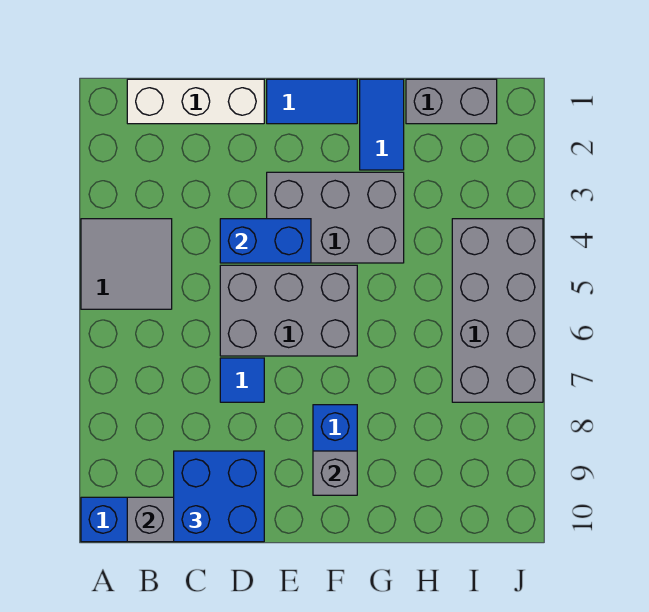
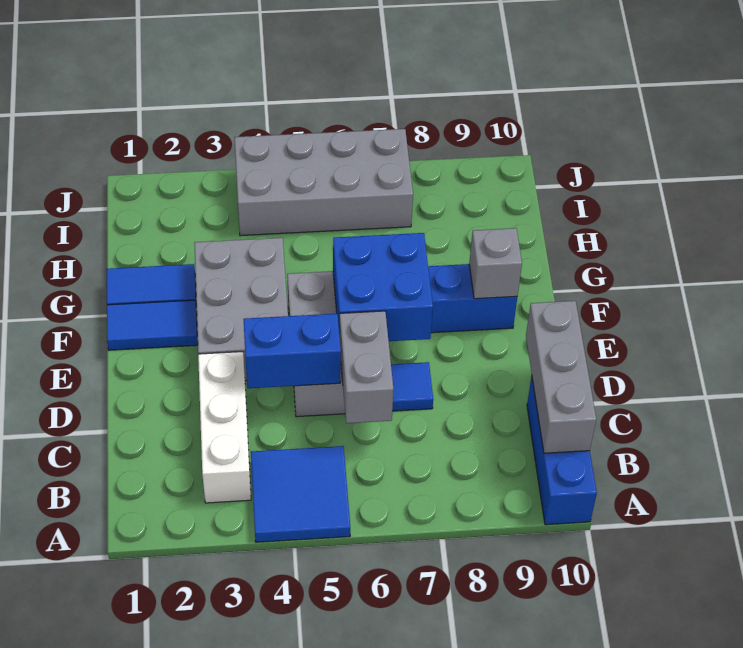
grey tile A4:B5 level 1 -> blue tile A4:B5 level 1
white brick B1:D1 level 1 -> white brick B3:D3 level 1
blue brick C9:D10 level 3 -> blue brick E6:F7 level 2
blue brick D4:E4 level 2 -> blue brick D4:D5 level 2
blue tile E1:F1 level 1 -> blue tile F1:F2 level 1
grey brick H1:I1 level 1 -> grey brick C6:D6 level 2

